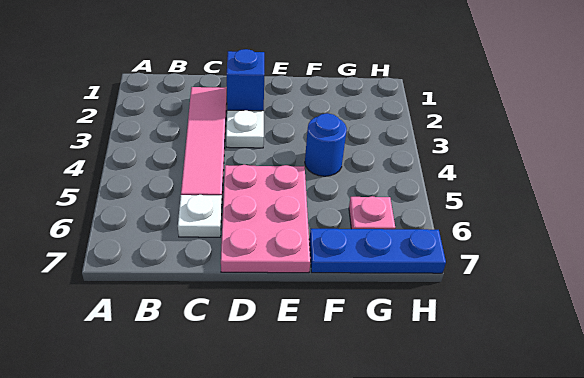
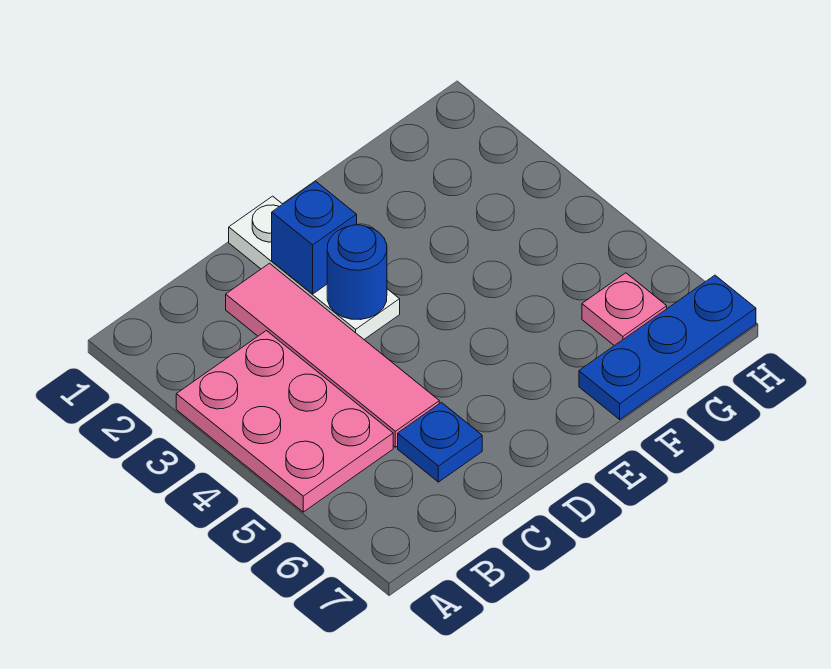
white plate C6 level 1 -> blue plate C6 level 1
pink plate D5:E7 level 1 -> pink plate A3:B5 level 1
blue round brick F4 level 1 -> blue round brick D3 level 2

